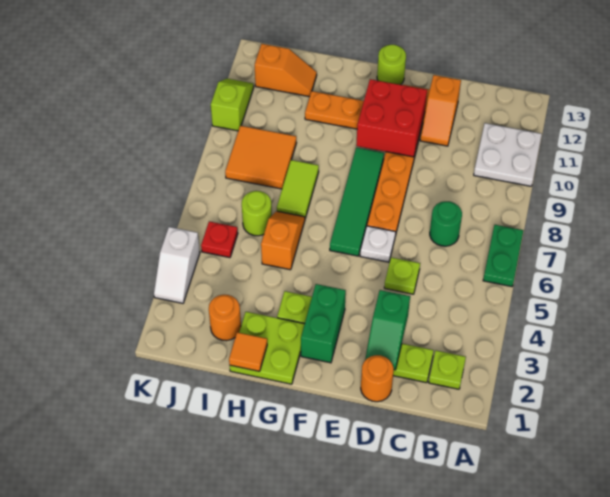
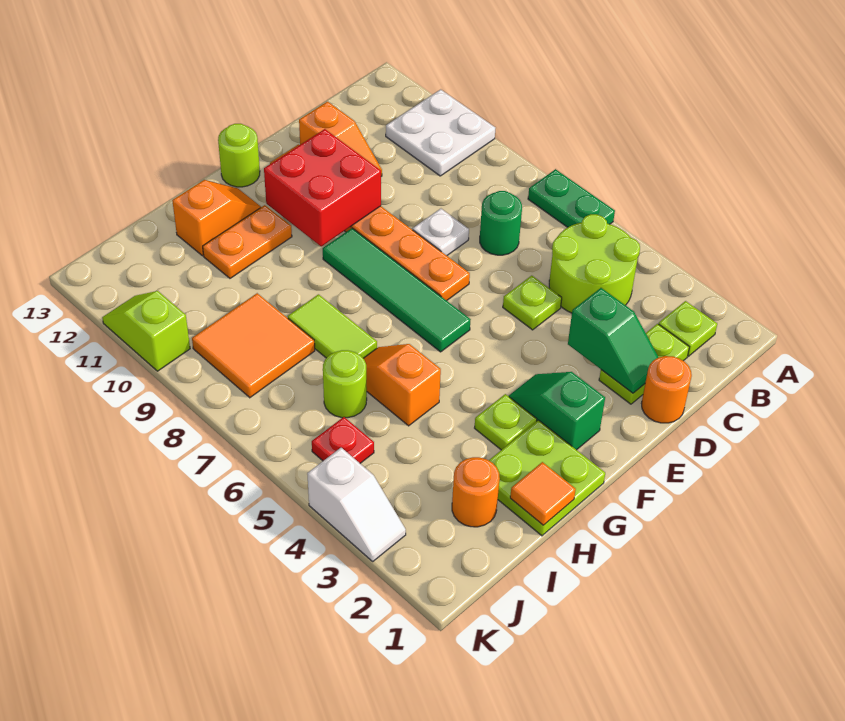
none -> lime round brick B4:C5 level 1
white plate E6 level 1 -> white plate D8 level 1
green brick F2:F3 level 1 -> green slope F2:F3 level 1 top 2
orange slope I12:J12 level 1 top J -> orange slope G12:H12 level 1 top H

